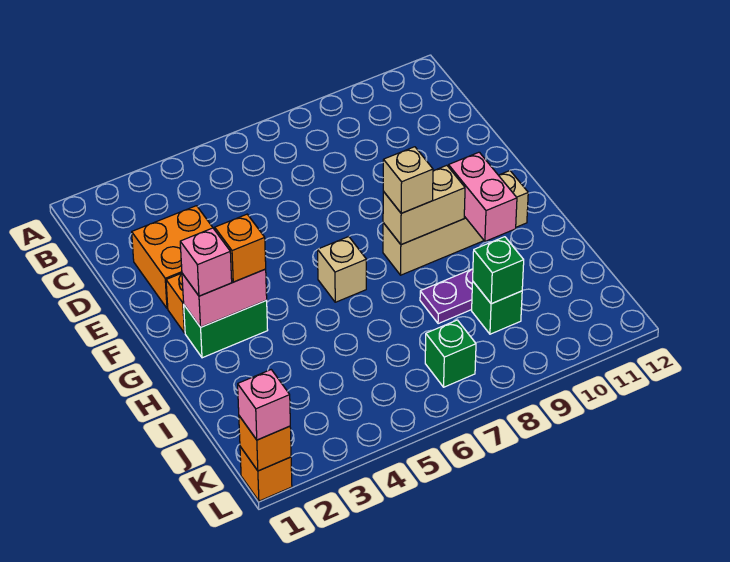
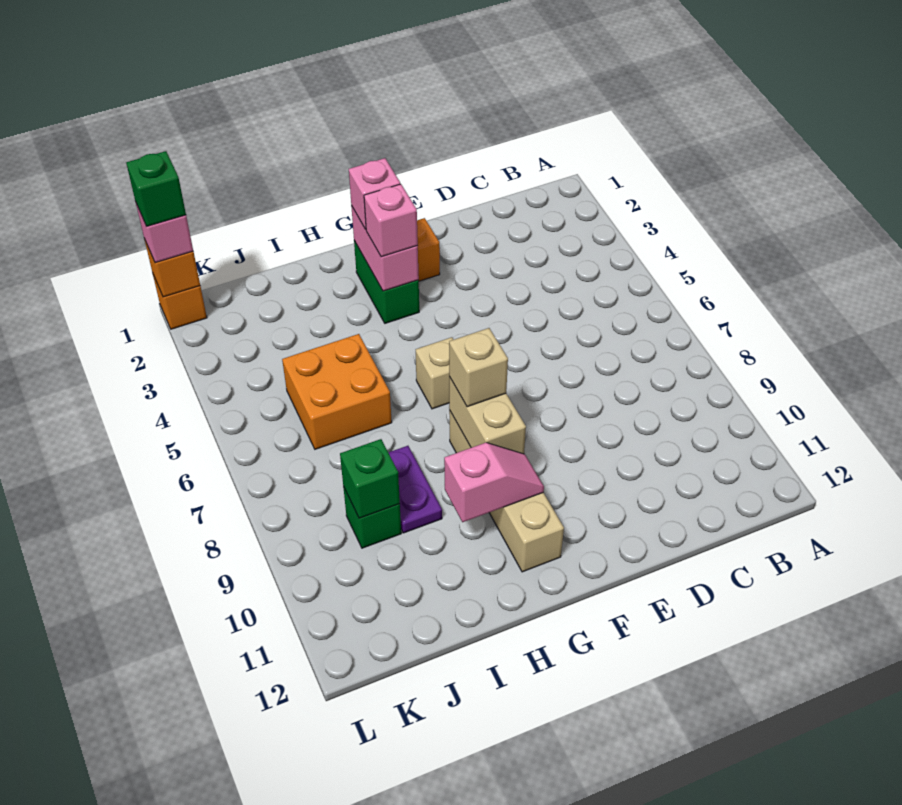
orange brick D2:E3 level 1 -> orange brick I5:J6 level 1
orange brick G3 level 3 -> pink brick G3 level 3
pink brick G10:H10 level 2 -> pink slope G10:H10 level 2 top H
green brick K7 level 1 -> green brick L1 level 4

